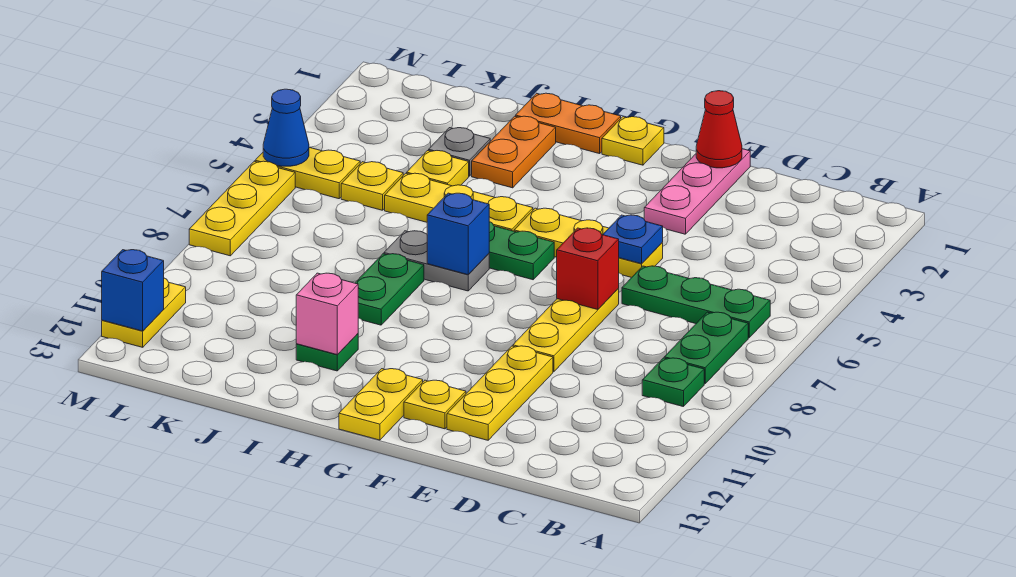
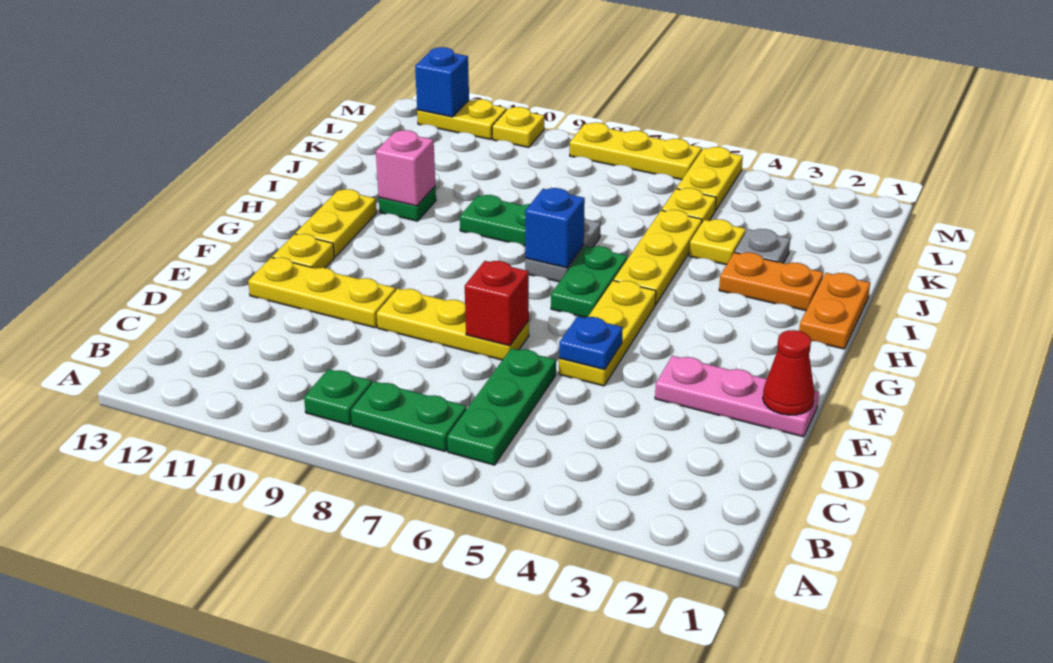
yellow plate G1 level 1 -> yellow plate M10 level 1
yellow plate G12:G13 level 1 -> yellow plate G12:H12 level 1
blue cone M5 level 2 -> none

